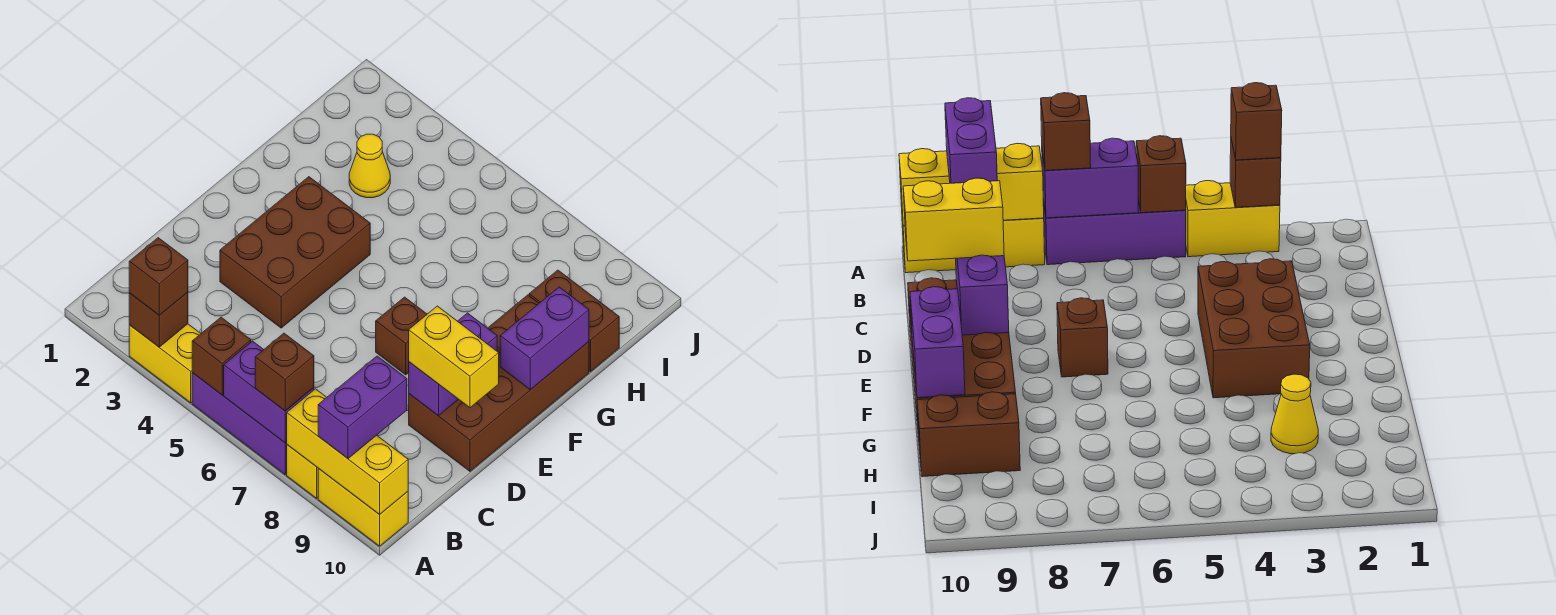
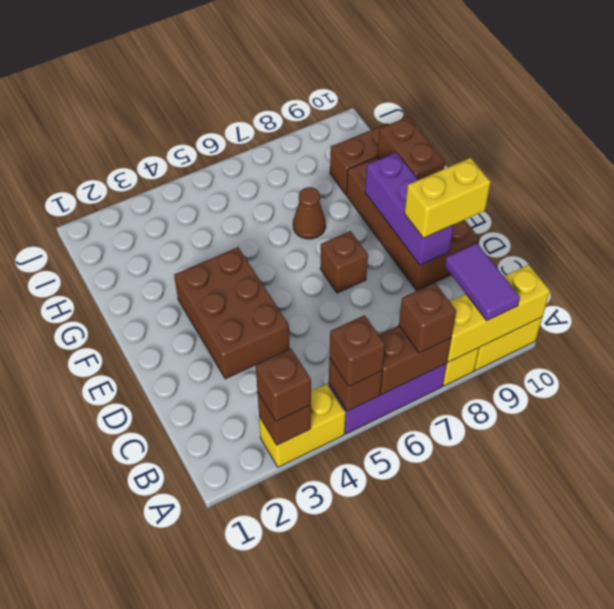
none -> brown brick A5 level 3
purple brick A6:A7 level 2 -> brown brick A6:A7 level 2
purple brick A9:B9 level 3 -> purple tile A9:B9 level 3
purple brick D9:E9 level 2 -> purple brick D9:F9 level 2
purple brick F10:G10 level 2 -> brown brick F10:G10 level 2
none -> brown cone G7 level 1
yellow cone H3 level 1 -> none

